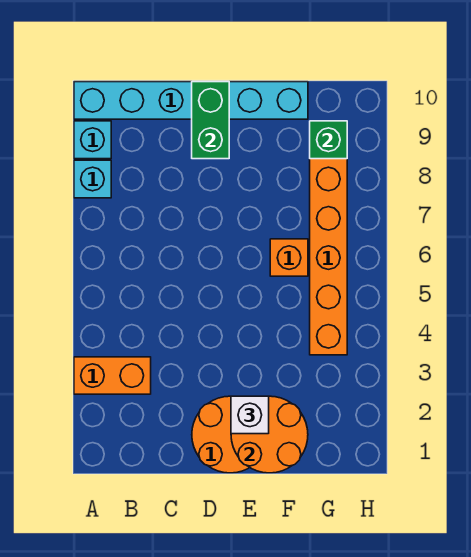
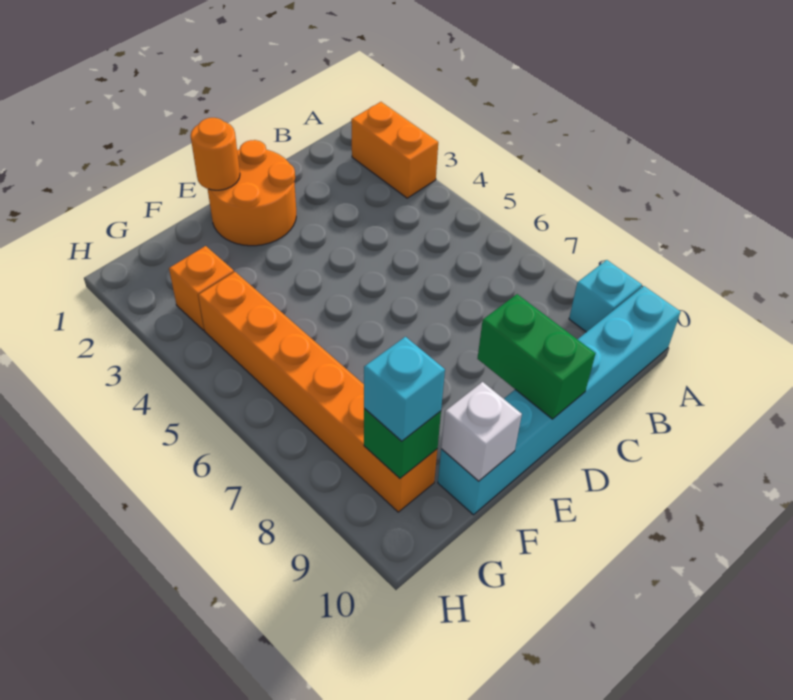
orange brick A3:B3 level 1 -> orange brick A2:A3 level 1
cyan brick A8 level 1 -> cyan brick G9 level 3
orange round brick E1:F2 level 2 -> orange round brick E1 level 2
white brick E2 level 3 -> white brick F10 level 2
orange brick F6 level 1 -> orange brick G3 level 1

